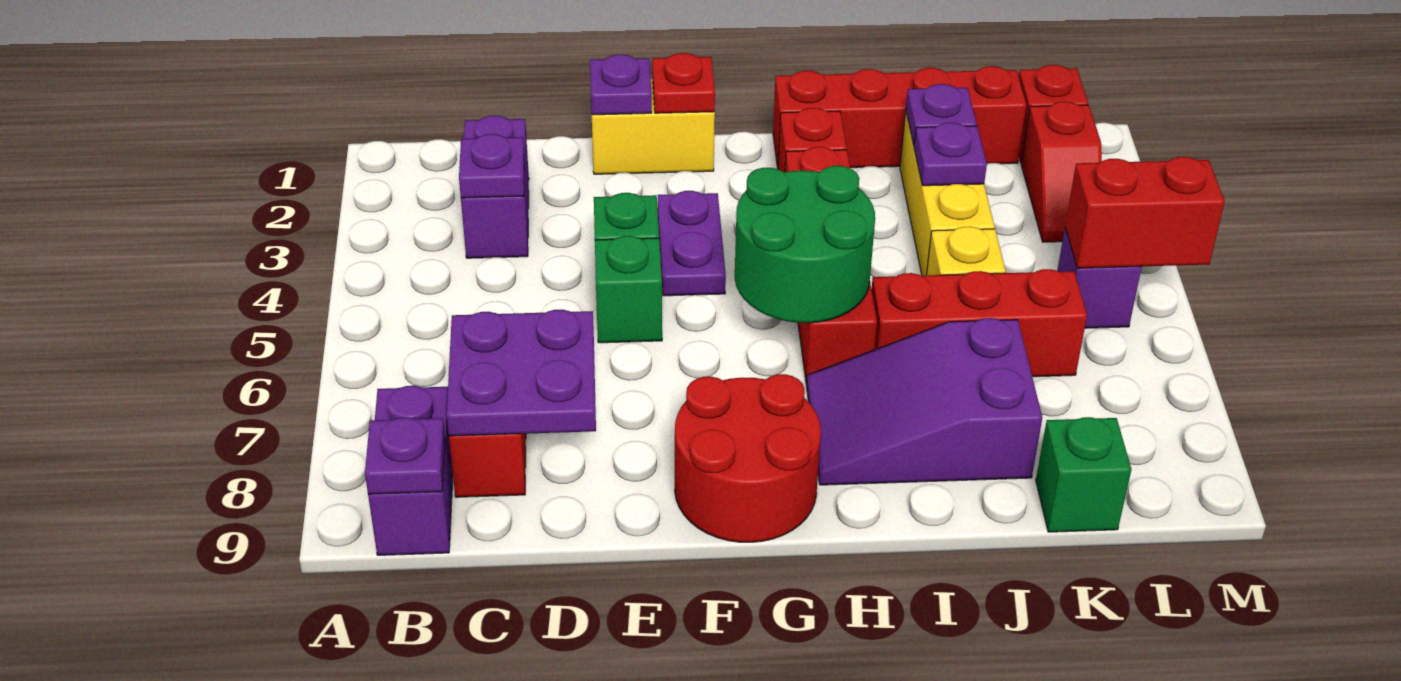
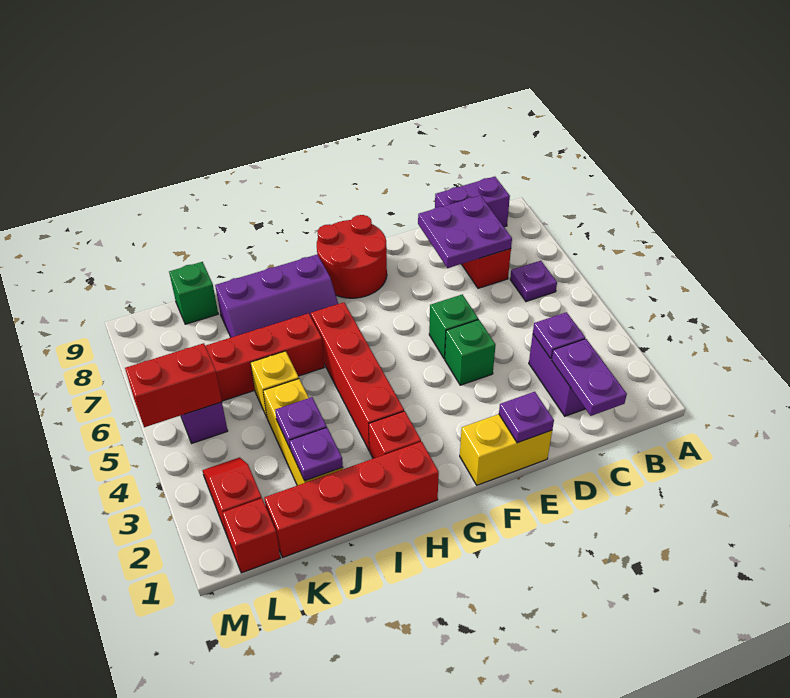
purple brick B8:B9 level 1 -> purple brick B9:C9 level 1
purple plate B9 level 2 -> purple plate B6 level 1
red plate F1 level 2 -> none
purple plate F3:F4 level 1 -> purple plate C1:C2 level 2
green round brick G5:H6 level 2 -> none
purple slope H7:J8 level 1 top J -> purple slope H7:J8 level 1 top 8

